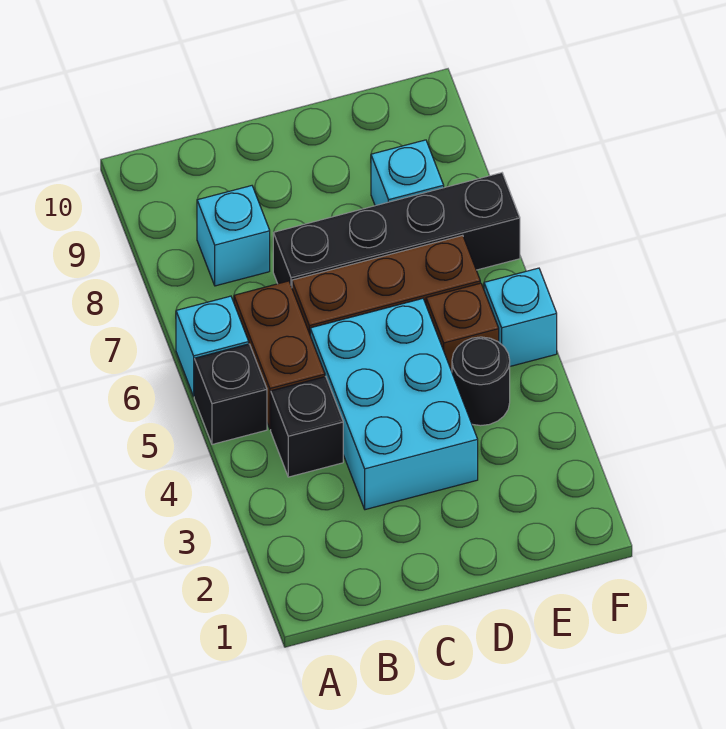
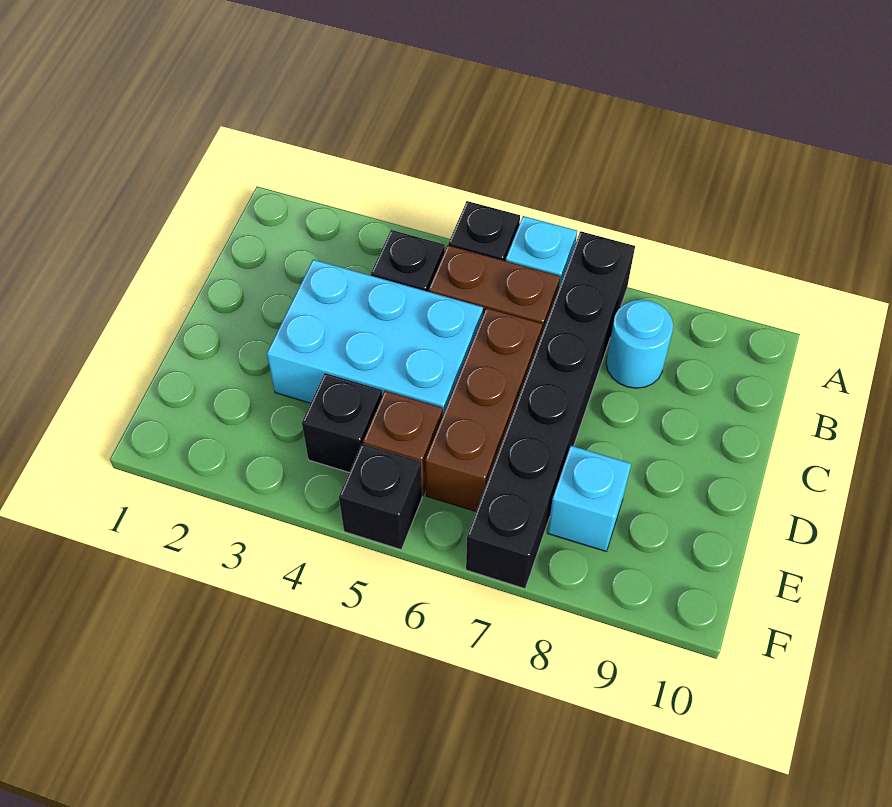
cyan brick B8 level 1 -> cyan round brick B8 level 1
black brick C7:F7 level 1 -> black brick A7:F7 level 1
black round brick E4 level 1 -> black brick E4 level 1
cyan brick F5 level 1 -> black brick F5 level 1

